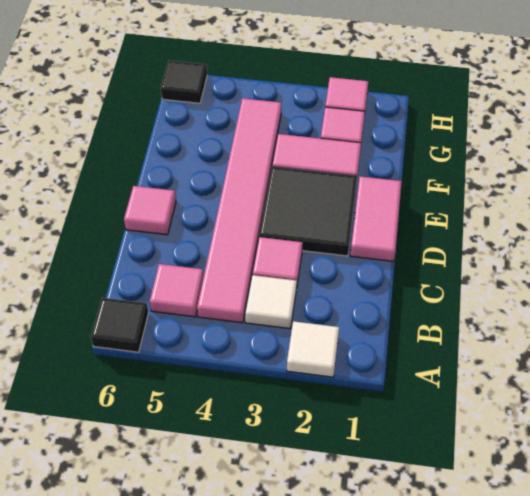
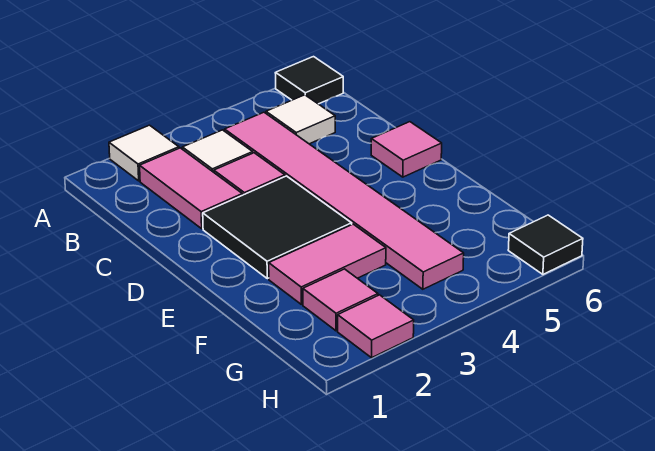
pink tile B5 level 1 -> white tile B5 level 1
pink tile D1:E1 level 1 -> pink tile B2:C2 level 1

